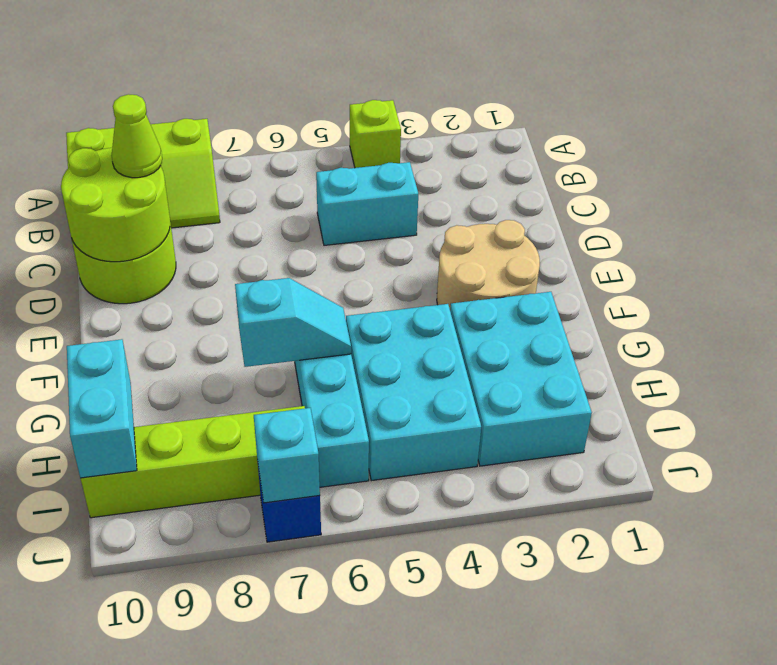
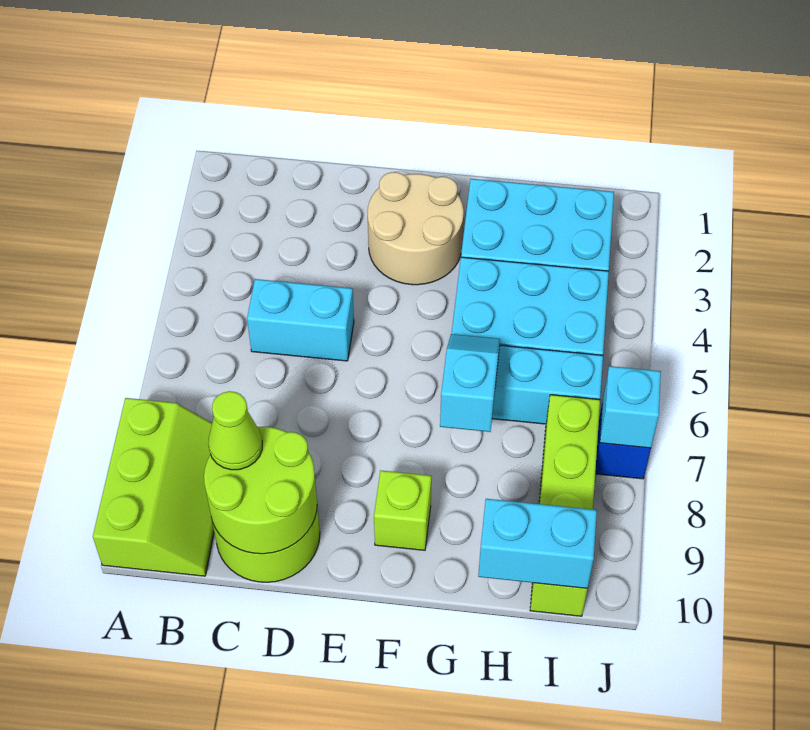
lime brick A4 level 1 -> lime brick F9 level 1
cyan brick C4:C5 level 1 -> cyan brick C5:D5 level 1

